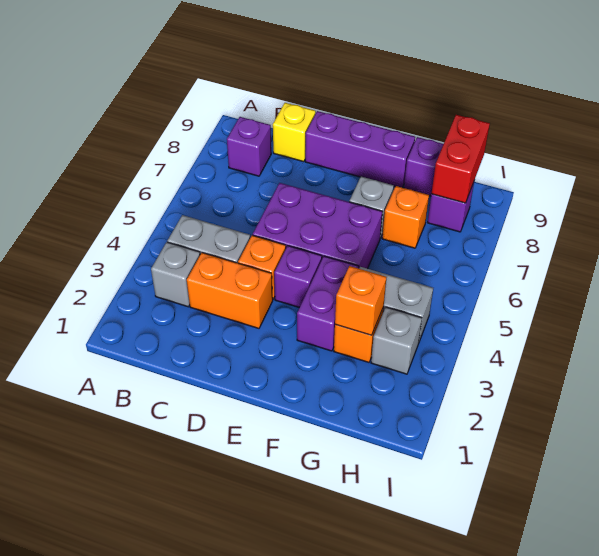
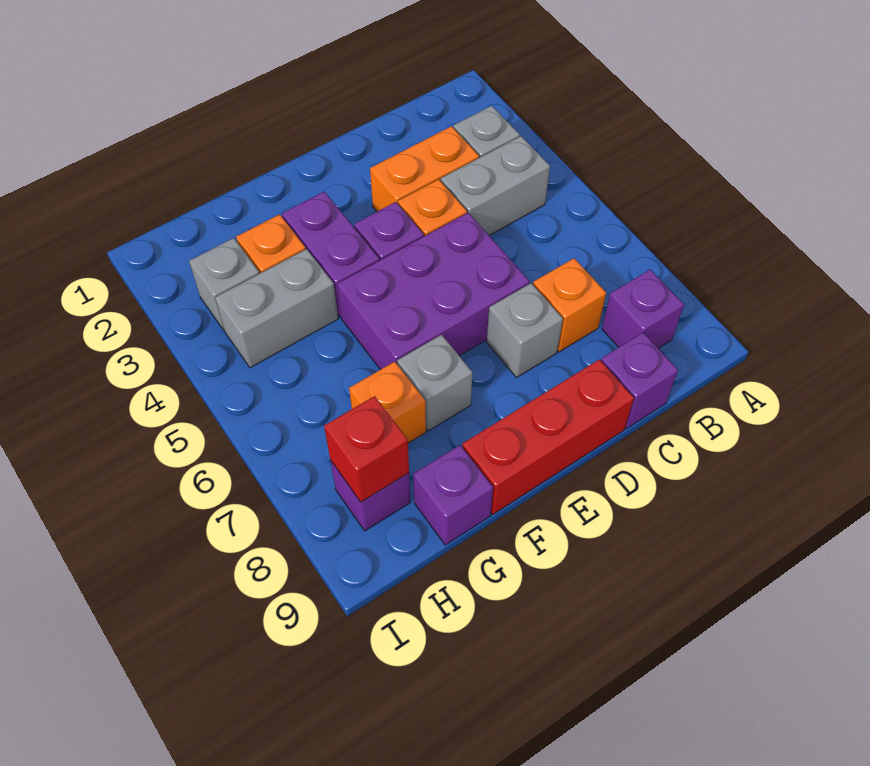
yellow brick C9 level 1 -> purple brick C9 level 1
none -> grey brick D7 level 1
purple brick D9:F9 level 1 -> red brick D9:F9 level 1
orange brick G3 level 2 -> orange brick C7 level 1
red brick H8:H9 level 2 -> red brick H8 level 2

